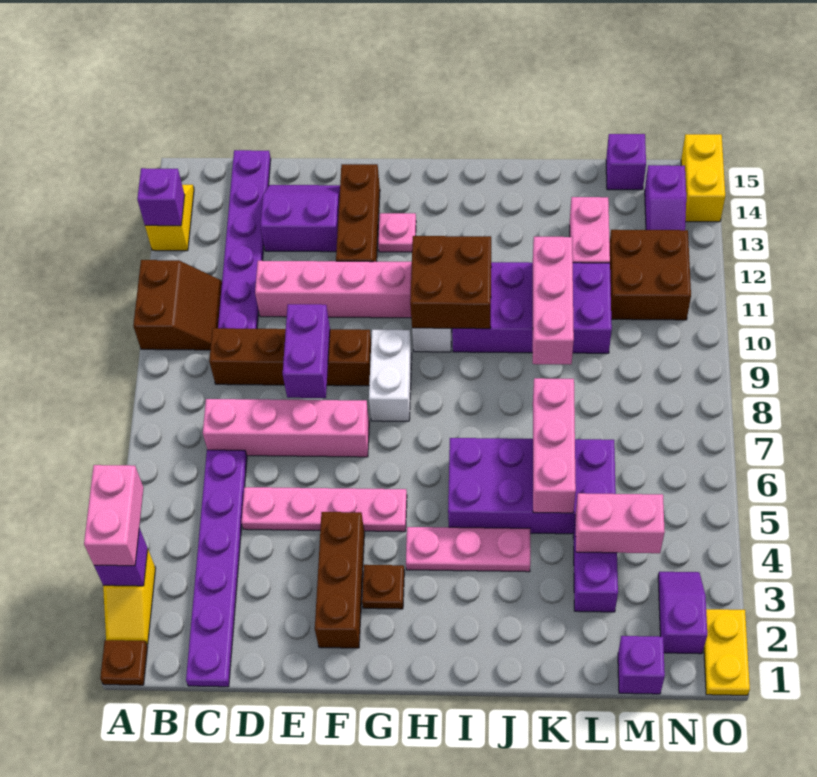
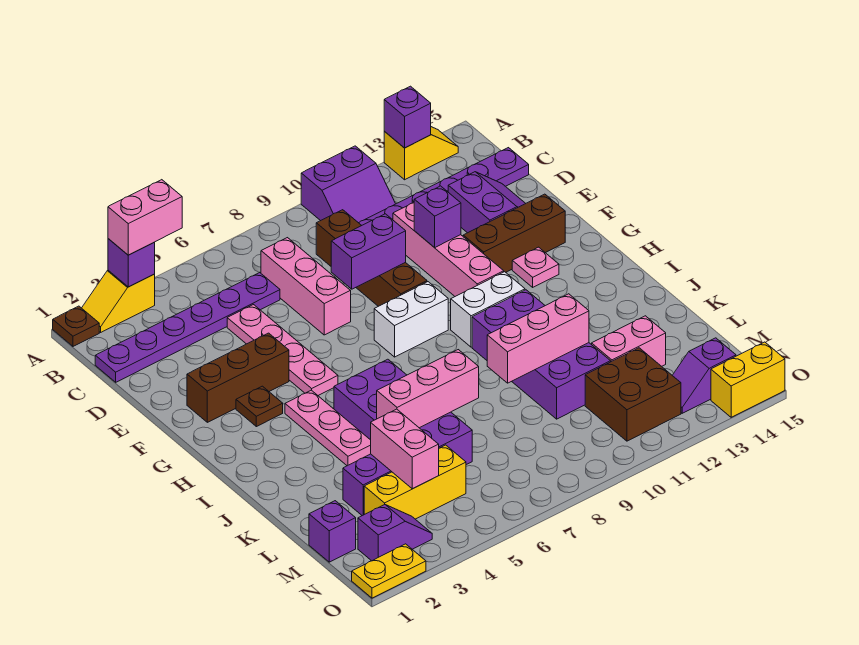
brown slope A10:B11 level 1 top A -> purple slope A10:B11 level 1 top A
pink brick C7:F7 level 1 -> pink brick C7:E7 level 1
brown brick H10:I11 level 2 -> none
none -> yellow brick M3:M5 level 1
purple brick M15 level 1 -> purple brick E11 level 2

